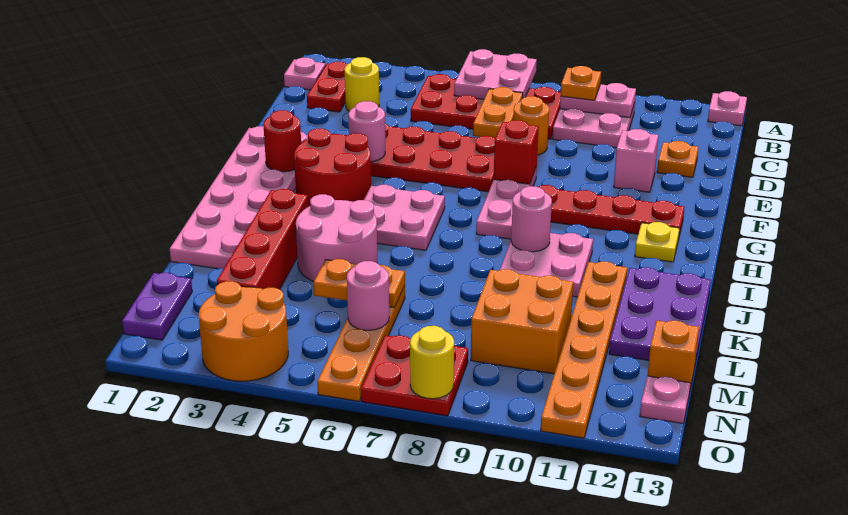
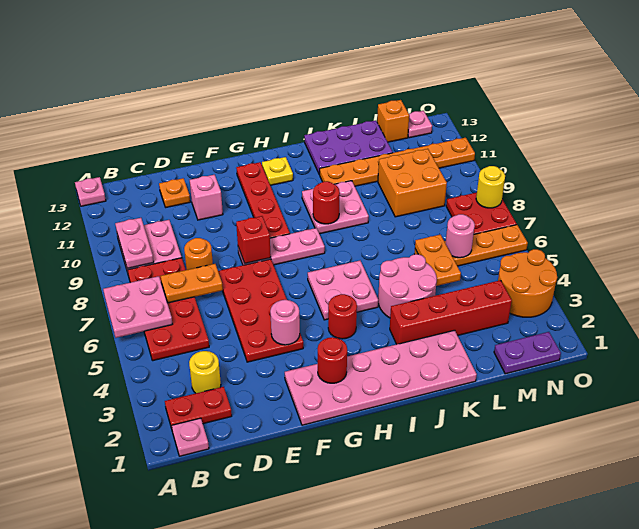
orange plate B9 level 3 -> none
red round brick G3:H4 level 1 -> red round brick H4 level 1
pink round brick I9 level 2 -> red round brick I9 level 2

